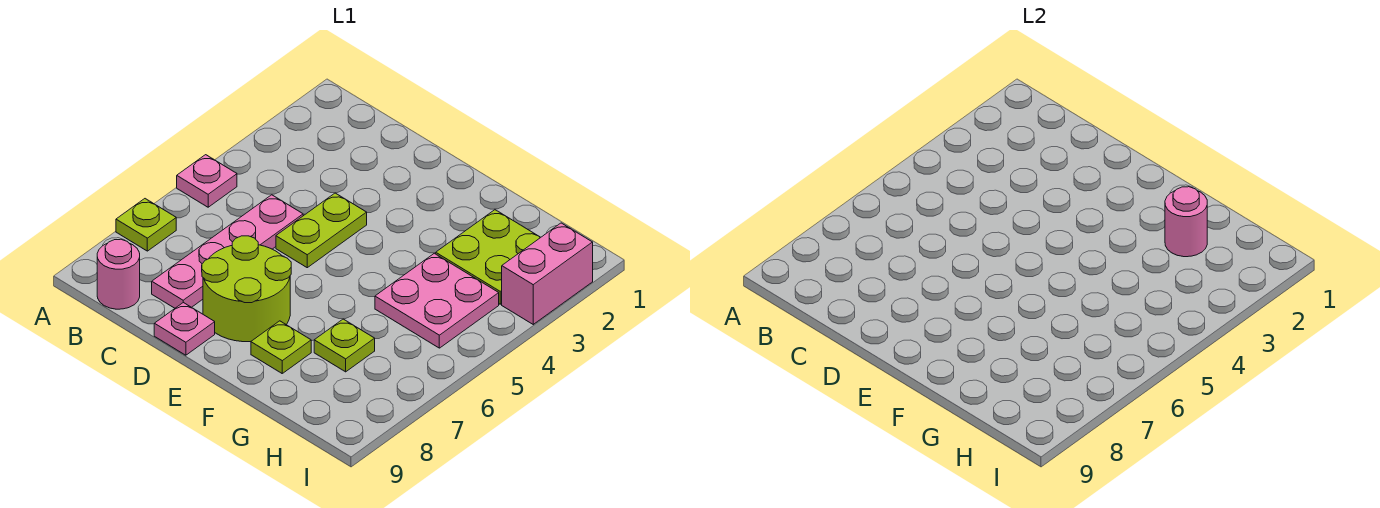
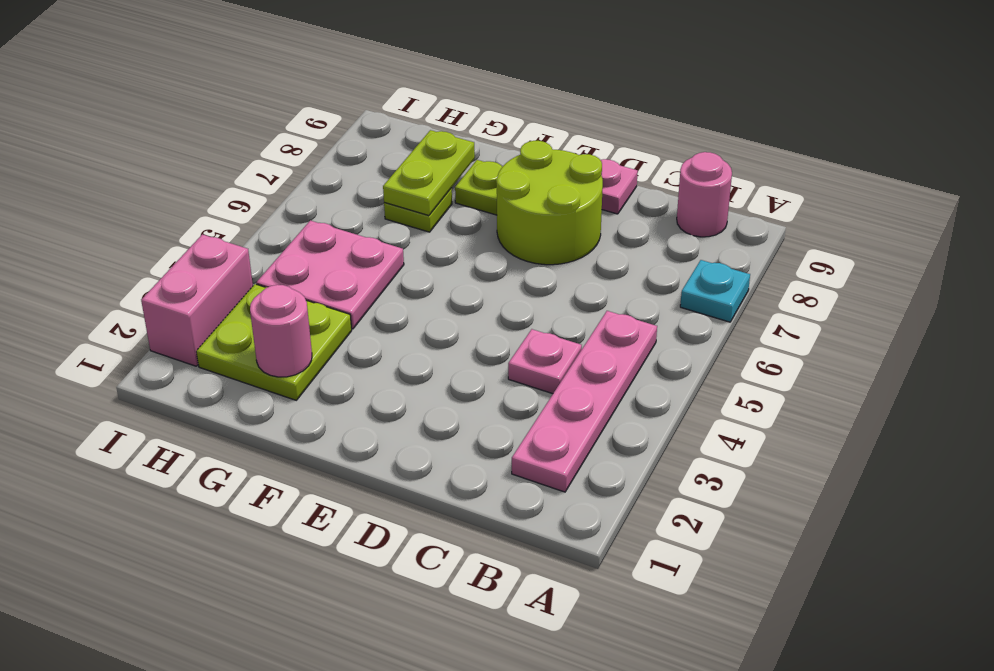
pink plate A5 level 1 -> pink plate C4 level 1
lime plate A7 level 1 -> cyan plate A7 level 1
pink plate C5:C8 level 1 -> pink plate B2:B5 level 1
lime plate D4:D5 level 1 -> lime plate G7:G8 level 2

